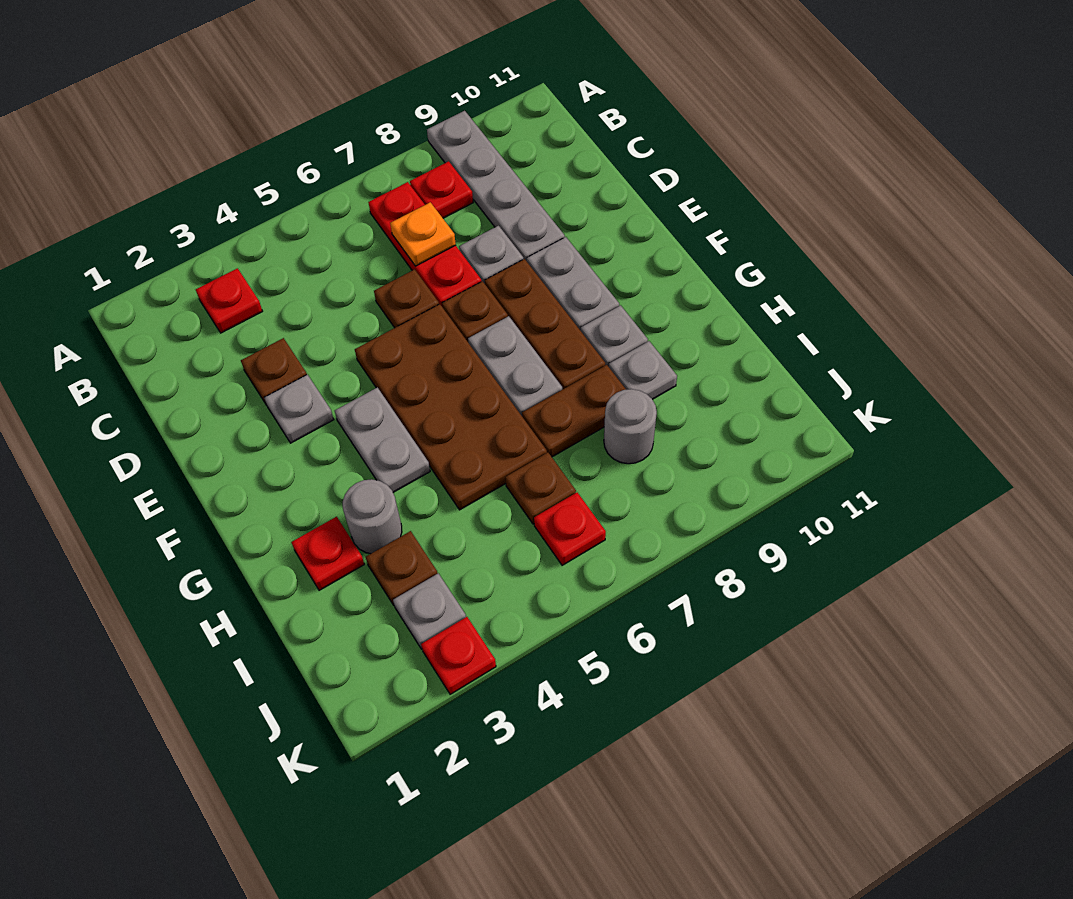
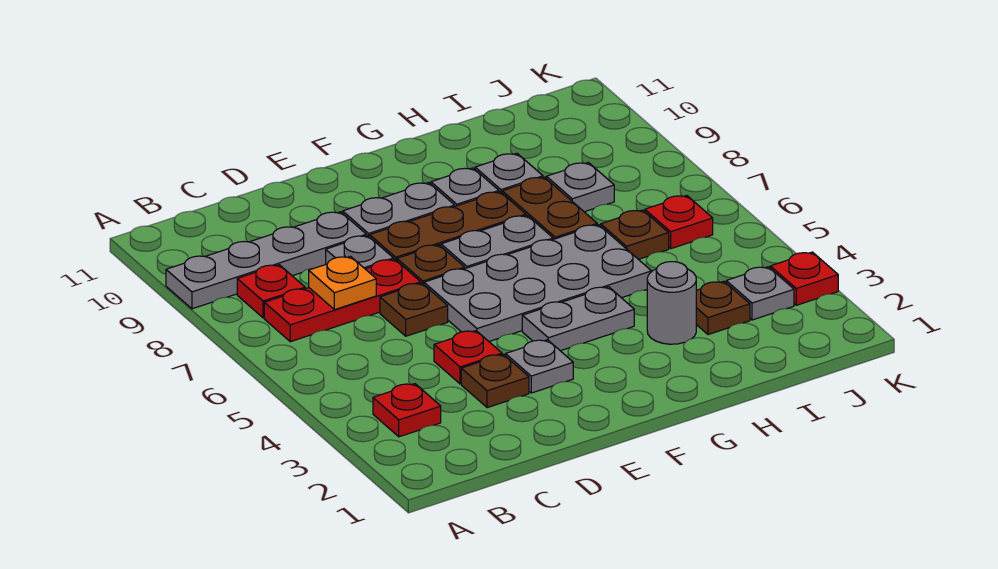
brown plate E5:H6 level 1 -> grey plate E5:H6 level 1
red plate H2 level 1 -> red plate D4 level 1
grey round brick I8 level 1 -> grey plate I8 level 1

